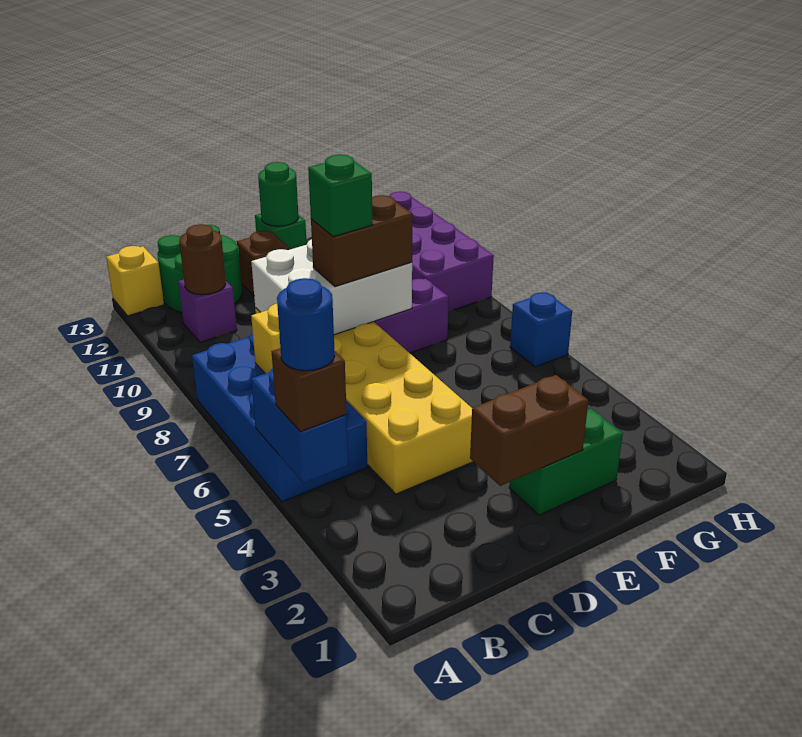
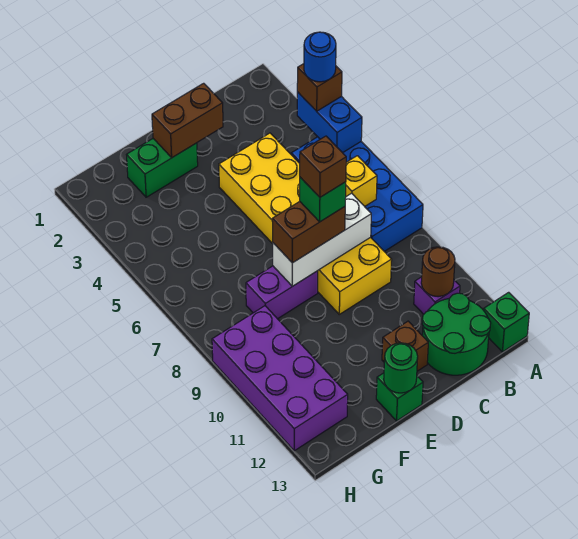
yellow brick A13 level 1 -> green brick A13 level 1
white brick C8:E9 level 2 -> white brick C8:E8 level 2
none -> brown brick D8 level 5
blue brick H6 level 1 -> none

